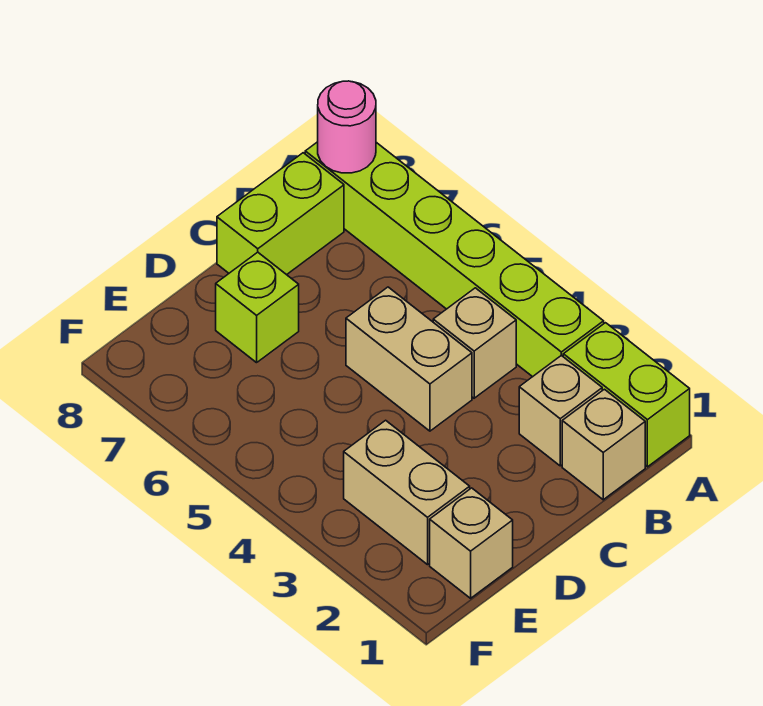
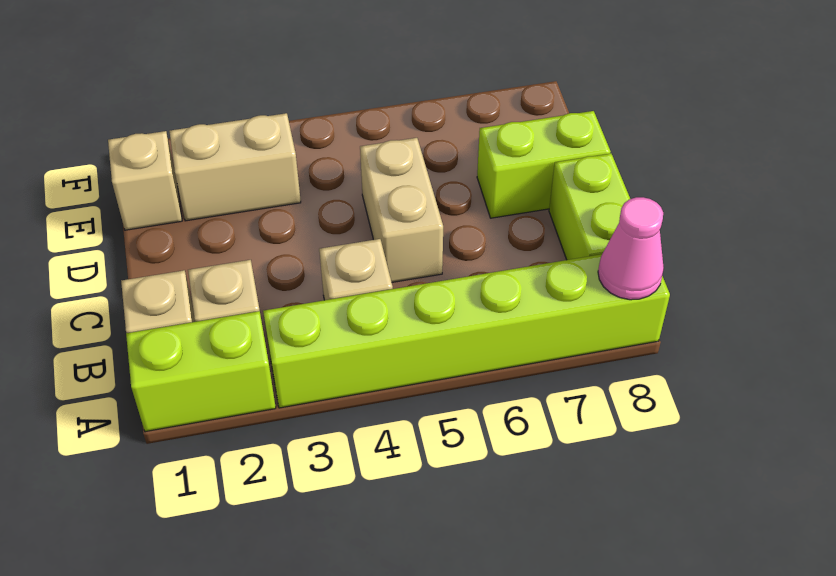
pink round brick A8 level 2 -> pink cone A8 level 2
tan brick C4:C5 level 1 -> tan brick C5:D5 level 1
lime brick D7 level 1 -> lime brick D7:D8 level 1

